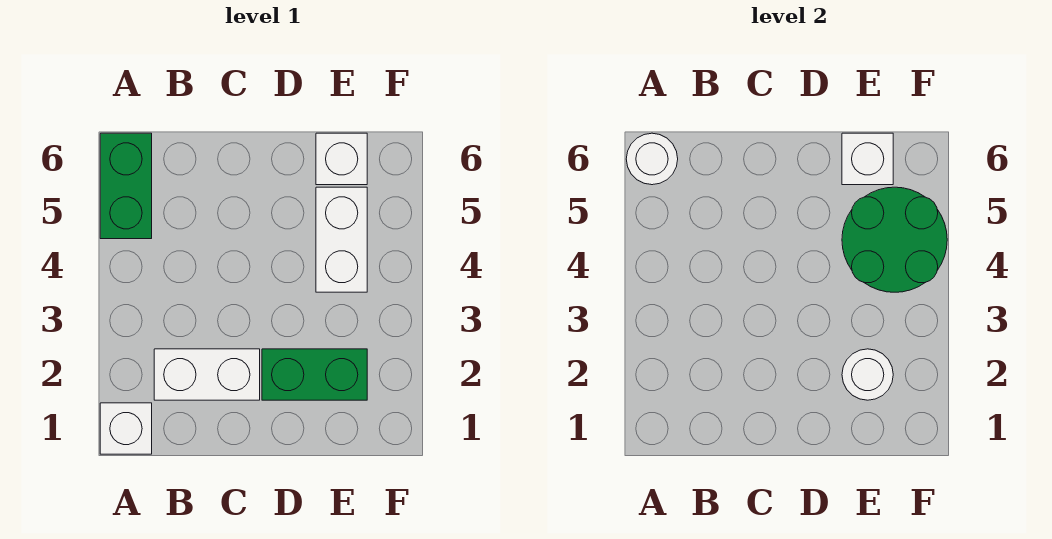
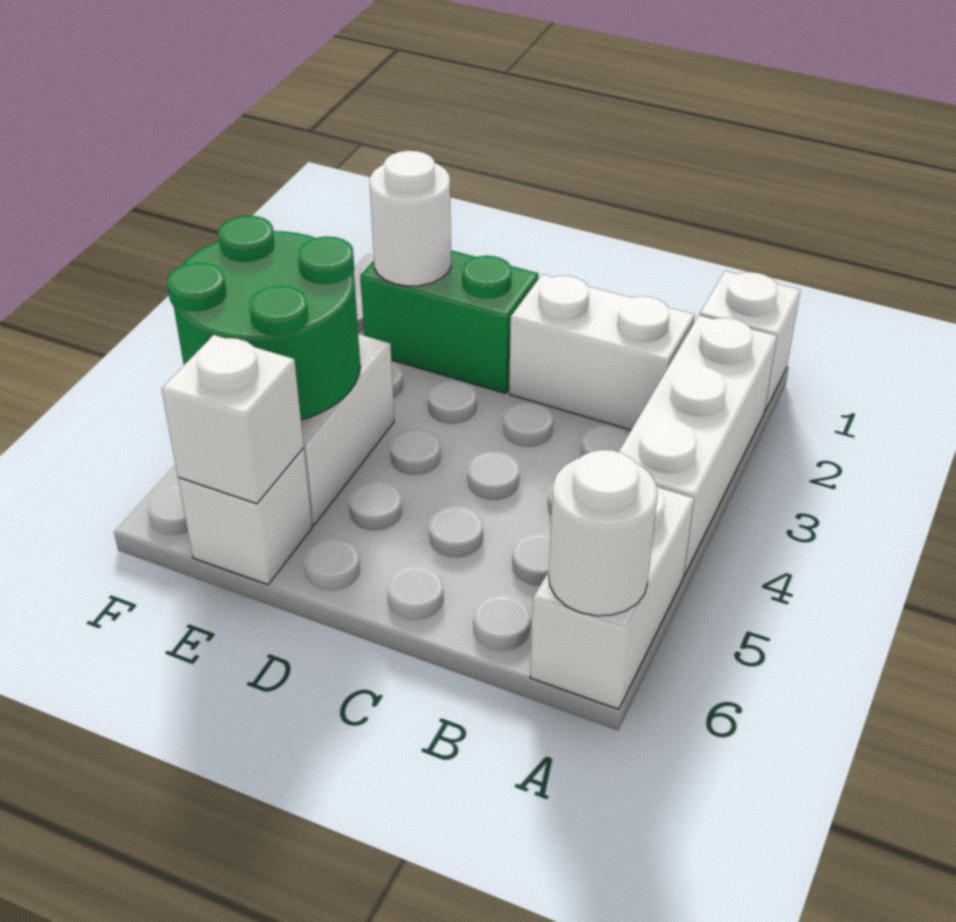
none -> white brick A2:A4 level 1
green brick A5:A6 level 1 -> white brick A5:A6 level 1

